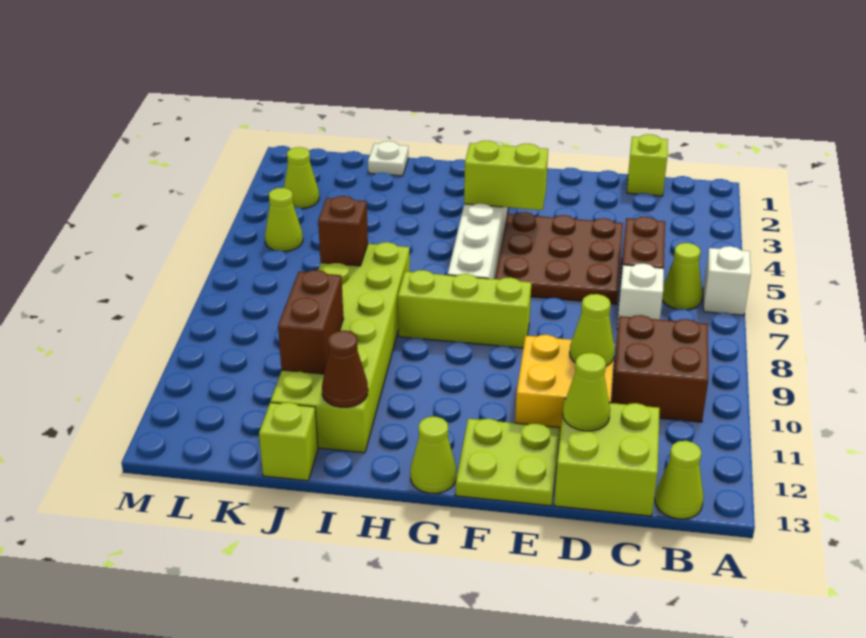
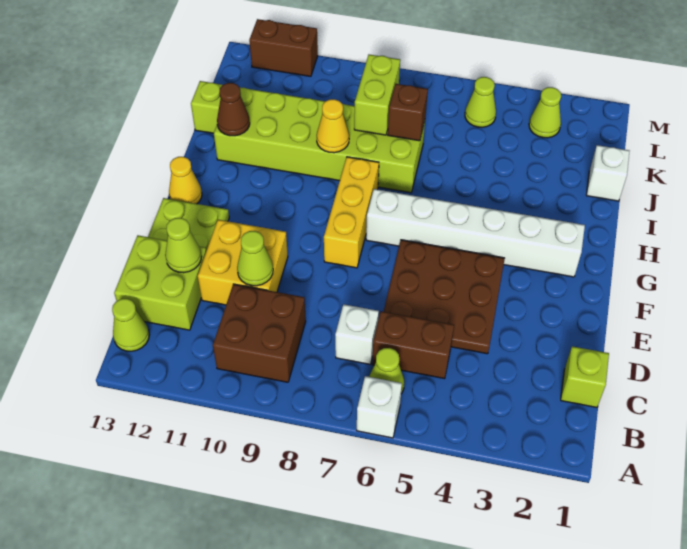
lime brick F4:G4 level 2 -> lime brick J8:K8 level 2
lime brick F8:H8 level 1 -> yellow brick F8:H8 level 1
lime cone G13 level 1 -> yellow cone G13 level 1
none -> yellow cone I9 level 2
white plate J1 level 1 -> white brick J1 level 1
brown brick J10:J11 level 2 -> brown brick M11:M12 level 1

